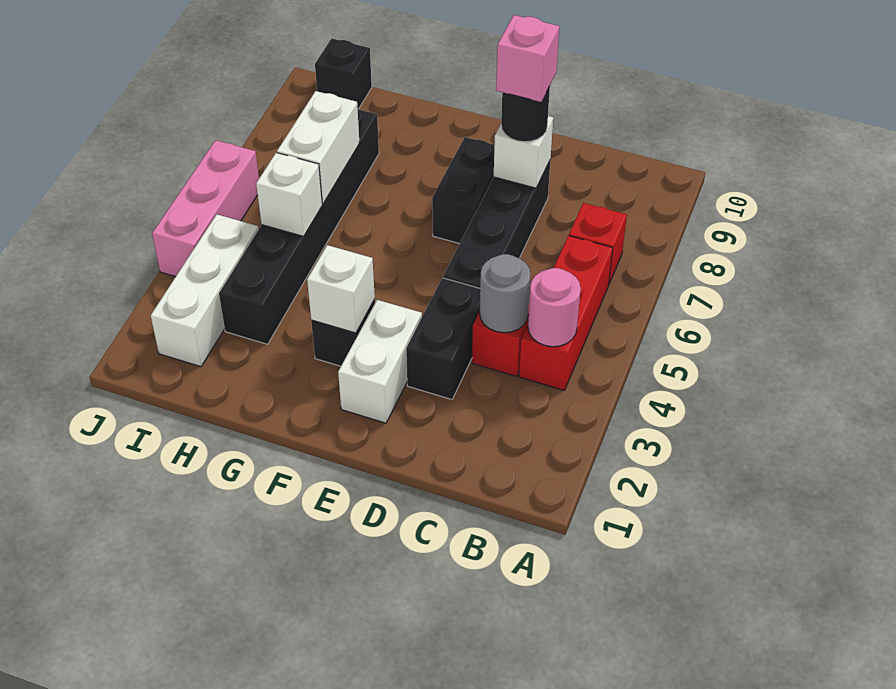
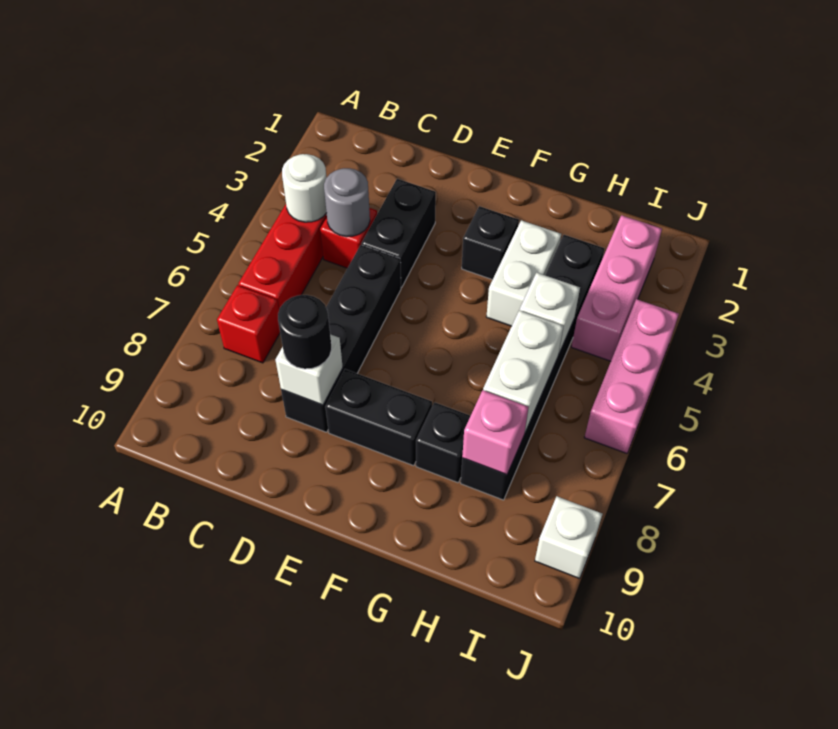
pink round brick B4 level 2 -> white round brick B4 level 2
pink brick D8 level 4 -> pink brick H8 level 2
white brick E2:E3 level 1 -> white brick G3:G4 level 1
black brick E7:E8 level 1 -> black brick E8:F8 level 1
white brick F3 level 2 -> white brick J9 level 1
white brick I2:I4 level 1 -> pink brick I2:I4 level 1
black brick I10 level 1 -> black brick G8 level 1

